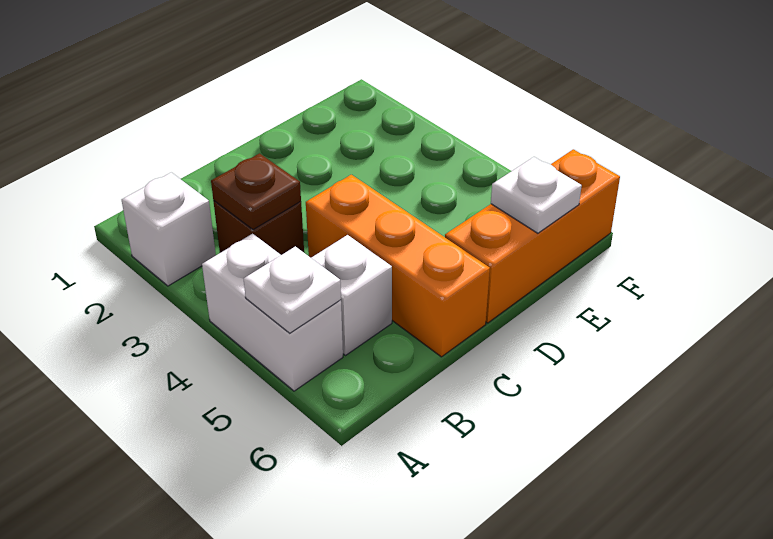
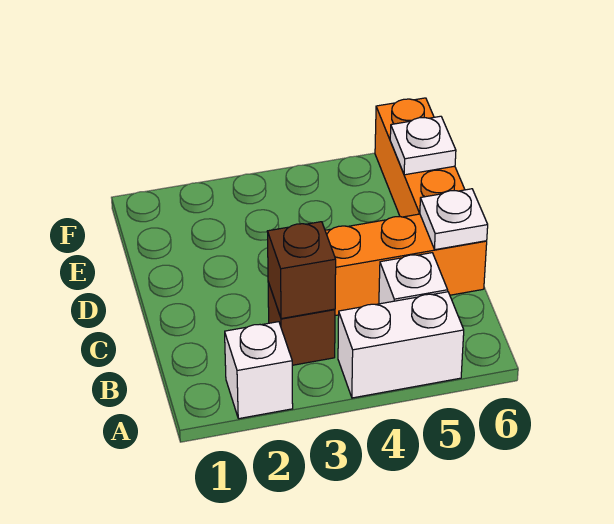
white plate A5 level 2 -> white plate C6 level 2
brown plate B3 level 2 -> brown brick B3 level 2

